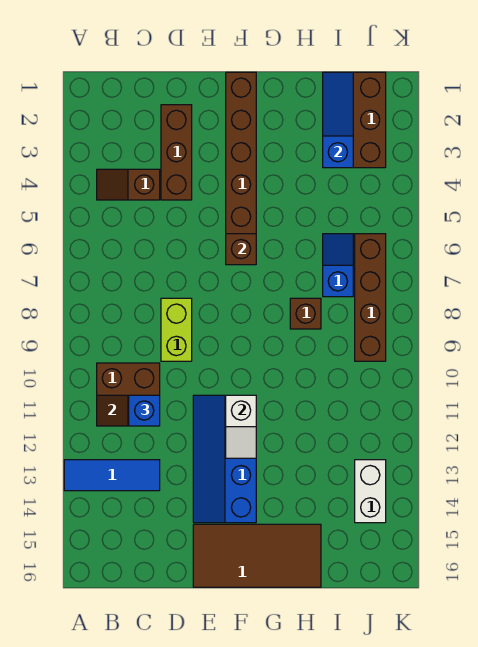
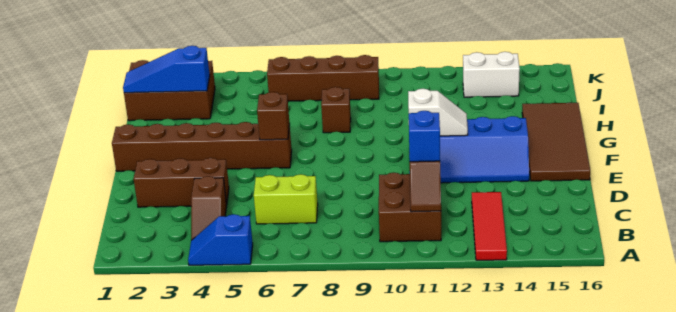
blue tile A13:C13 level 1 -> red tile A13:C13 level 1
lime brick D8:D9 level 1 -> lime brick C6:C7 level 1
blue slope I6:I7 level 1 top 7 -> blue slope A4:A5 level 1 top 5

